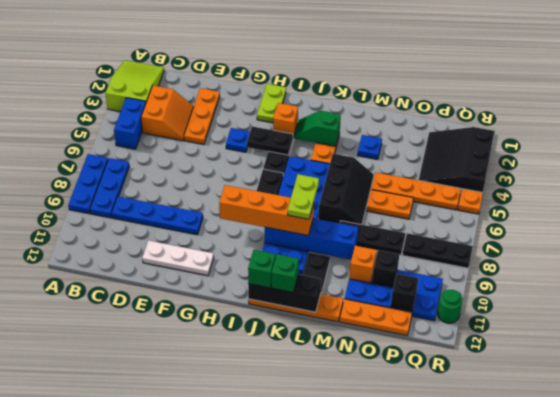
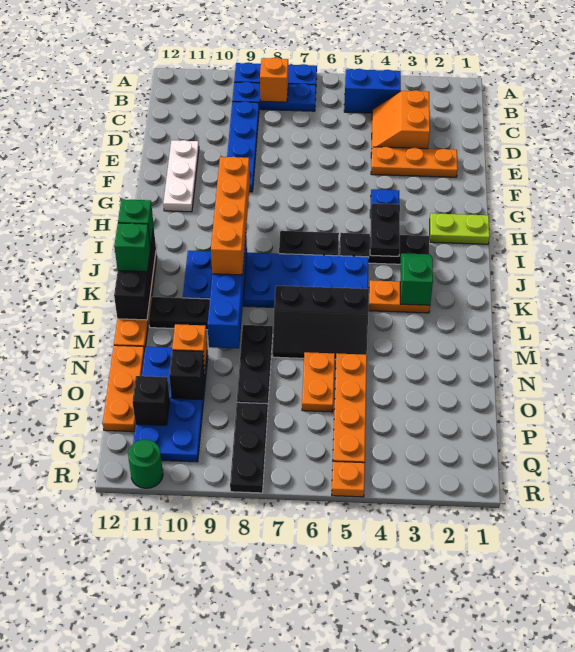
lime slope A1:B3 level 1 top 3 -> none
orange slope C3:D4 level 1 top C -> orange slope C3:D4 level 1 top 3
orange brick I3 level 2 -> orange brick B8 level 2
lime plate K8:K9 level 4 -> none
blue plate M3 level 1 -> none
black slope P2:R4 level 1 top R -> none

